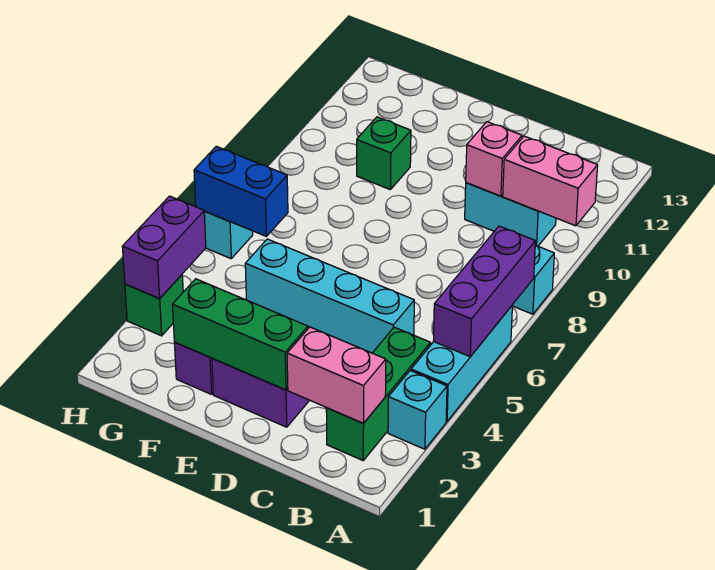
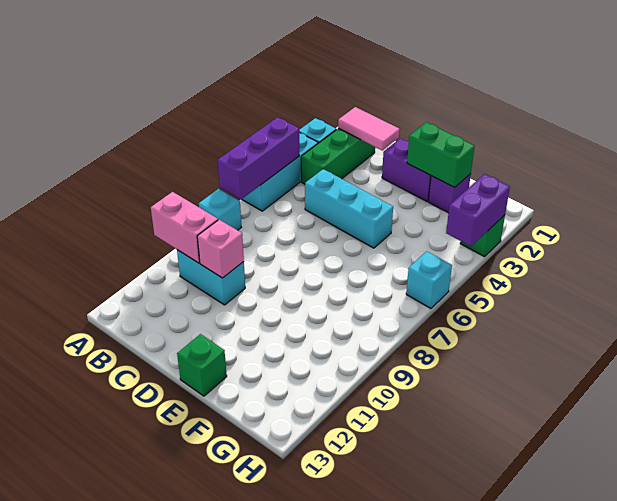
pink brick B2:C2 level 2 -> pink tile B2:C2 level 2
cyan brick C5:F5 level 1 -> cyan brick C5:E5 level 1
green brick D2:F2 level 2 -> green brick E2:F2 level 2
green brick F10 level 1 -> green brick E13 level 1
blue brick G6:H6 level 2 -> none

